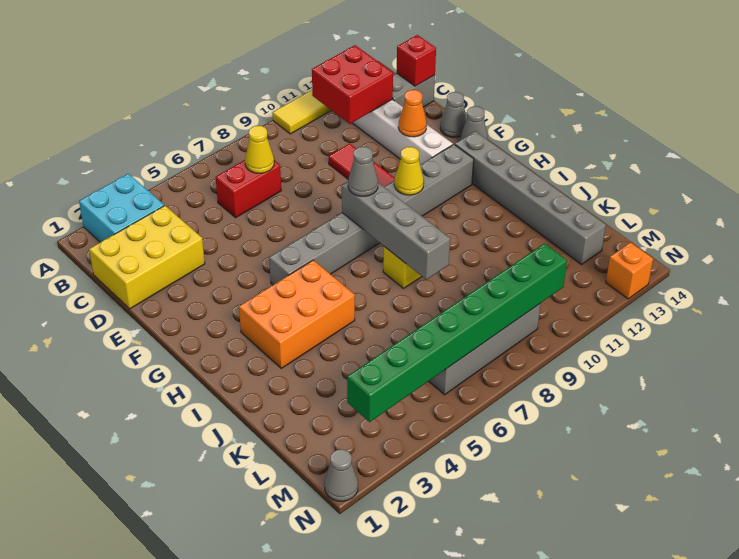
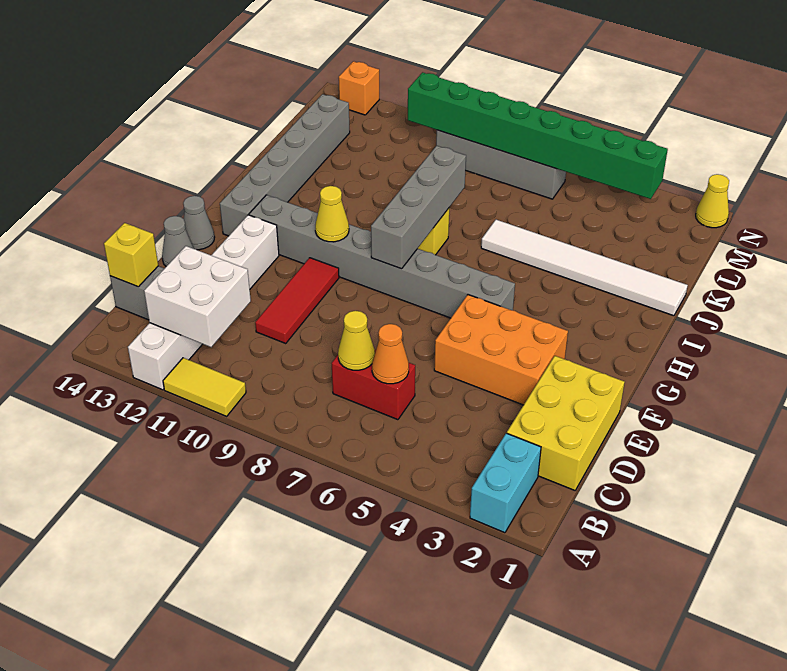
cyan brick A2:B3 level 1 -> cyan brick A2:B2 level 1
red brick B11:C12 level 2 -> white brick B11:C12 level 2
yellow brick C1:D3 level 1 -> yellow brick C1:E2 level 1
red brick C14 level 2 -> yellow brick C14 level 2
orange cone E12 level 2 -> orange cone C6 level 2
grey cone G8 level 3 -> none
orange brick H3:I5 level 1 -> orange brick E3:F5 level 1
none -> white tile J1:J6 level 1
grey cone N1 level 1 -> yellow cone N1 level 1

